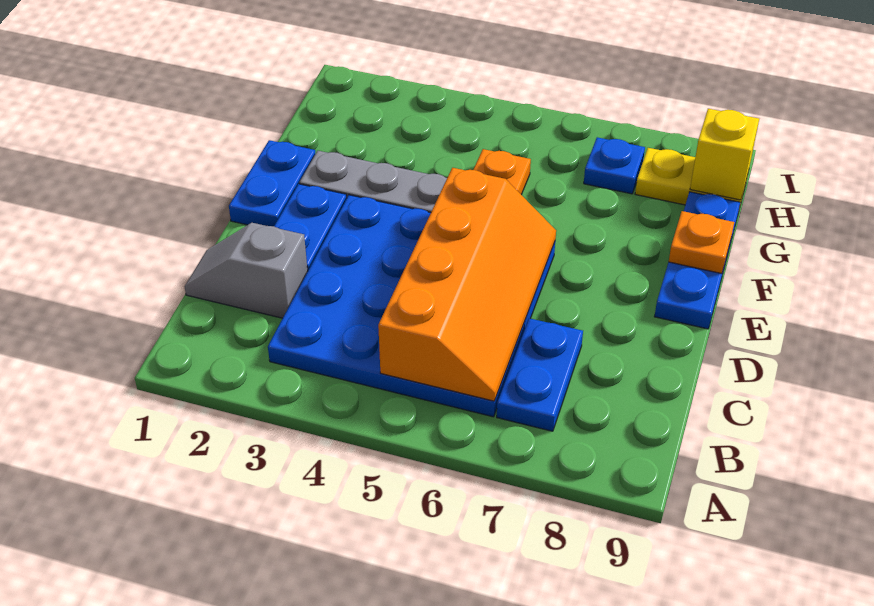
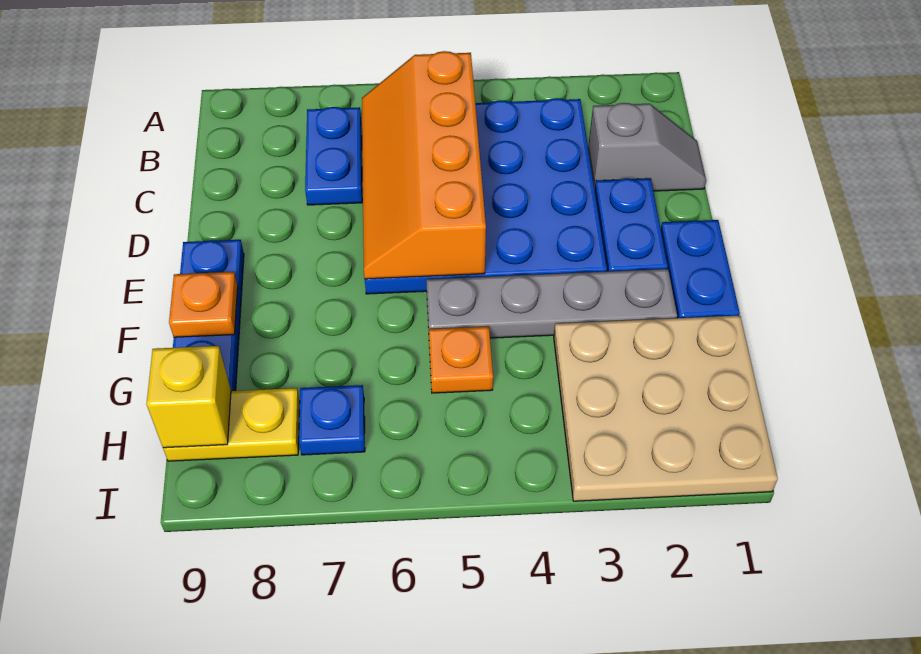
none -> tan plate G1:I3 level 1

